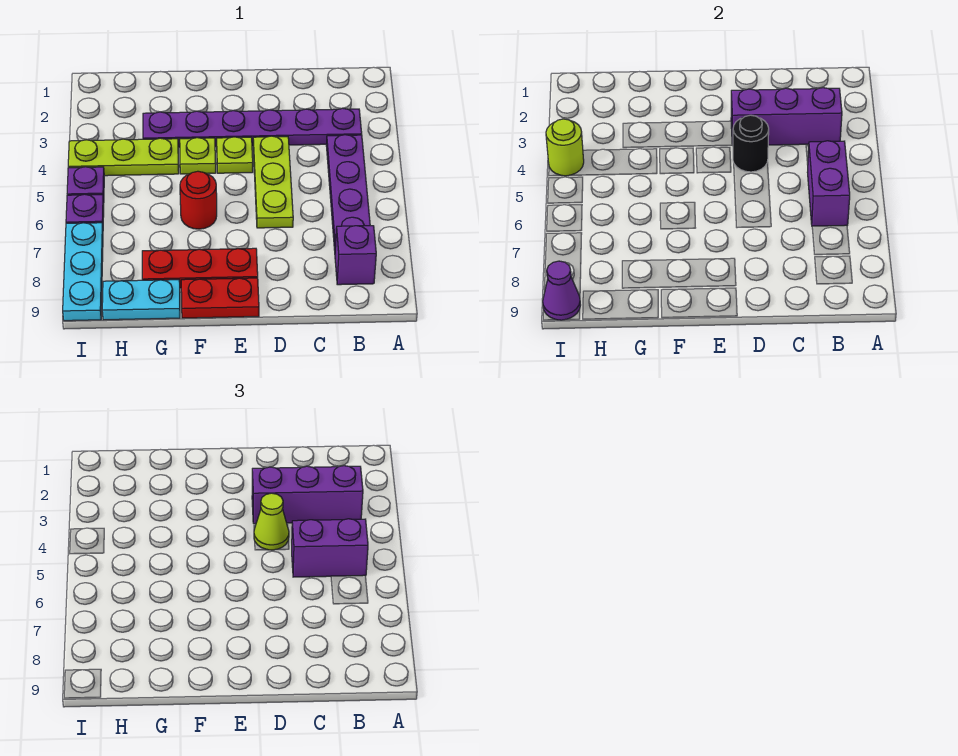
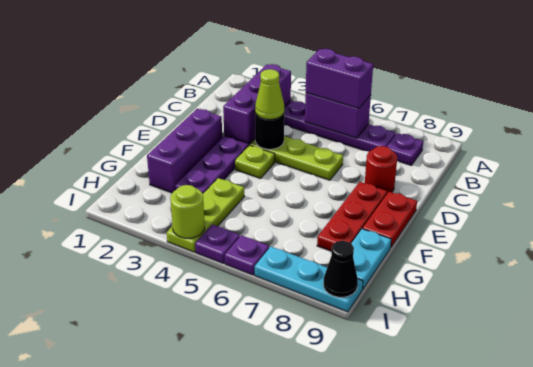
purple brick B3:D3 level 3 -> purple brick E2:G2 level 1
purple brick B5:C5 level 3 -> purple brick B5:B6 level 3
purple brick B8 level 1 -> purple plate B8 level 1
lime plate F4 level 1 -> none
red round brick F6 level 1 -> red round brick D8 level 1
purple cone I9 level 2 -> black cone I9 level 2

